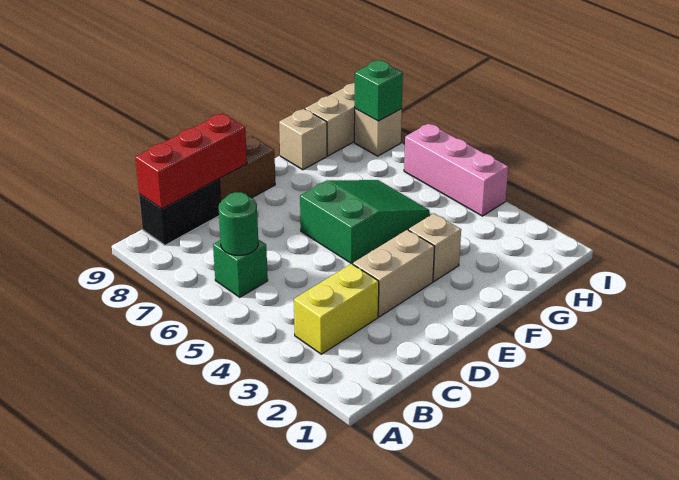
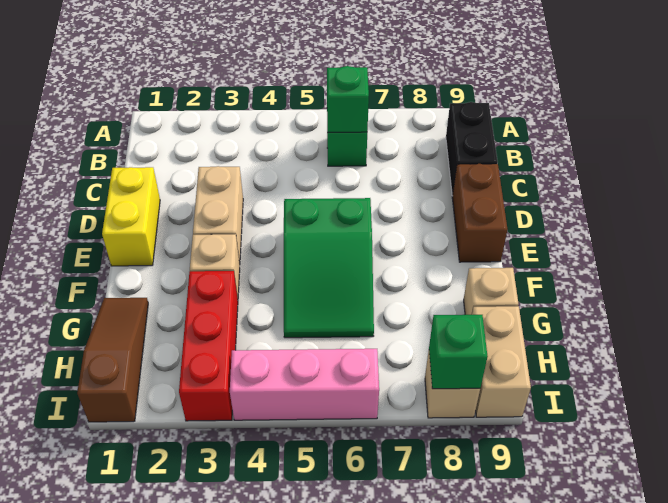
yellow brick B3:C3 level 1 -> yellow brick D1:E1 level 1
green round brick B6 level 2 -> green brick B6 level 2
red brick B9:D9 level 2 -> red brick G3:I3 level 1
none -> brown slope G1:I1 level 1 top I

